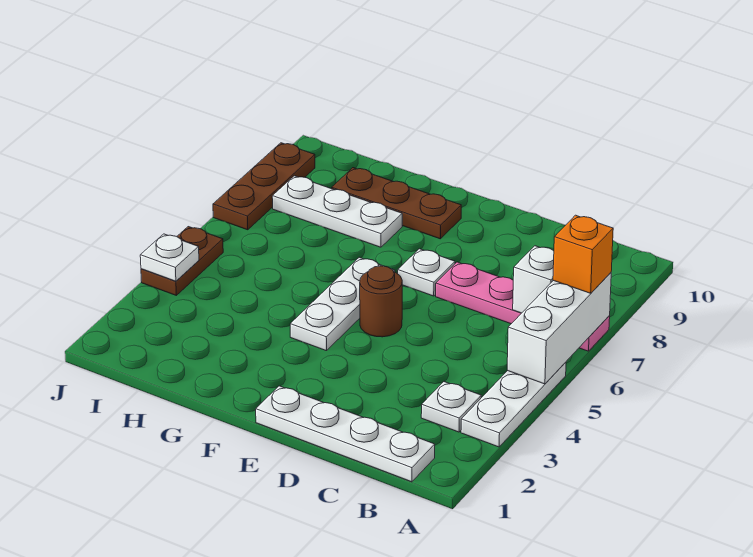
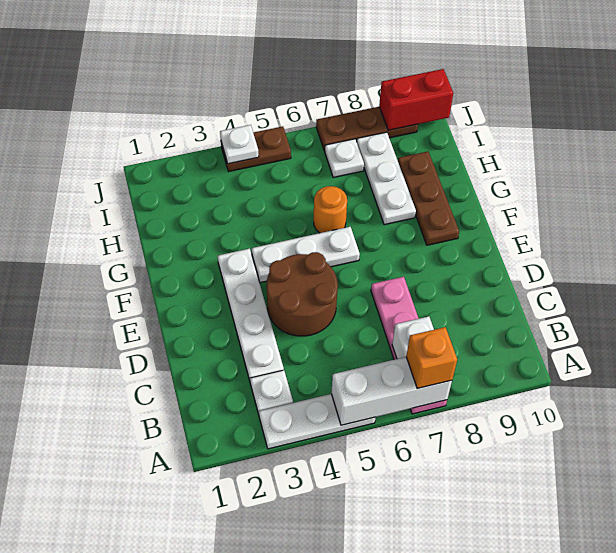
white plate B1:E1 level 1 -> white plate C3:F3 level 1
brown round brick E5 level 1 -> brown round brick D4:E5 level 1
white plate E7 level 1 -> white plate I7 level 1
none -> orange round brick G6 level 1
none -> red brick J9:J10 level 2

